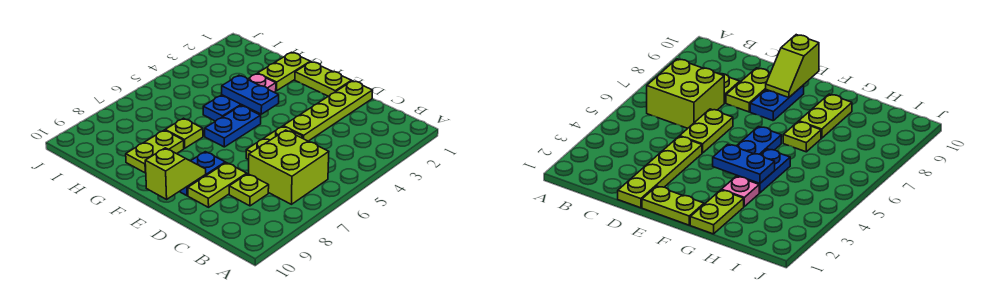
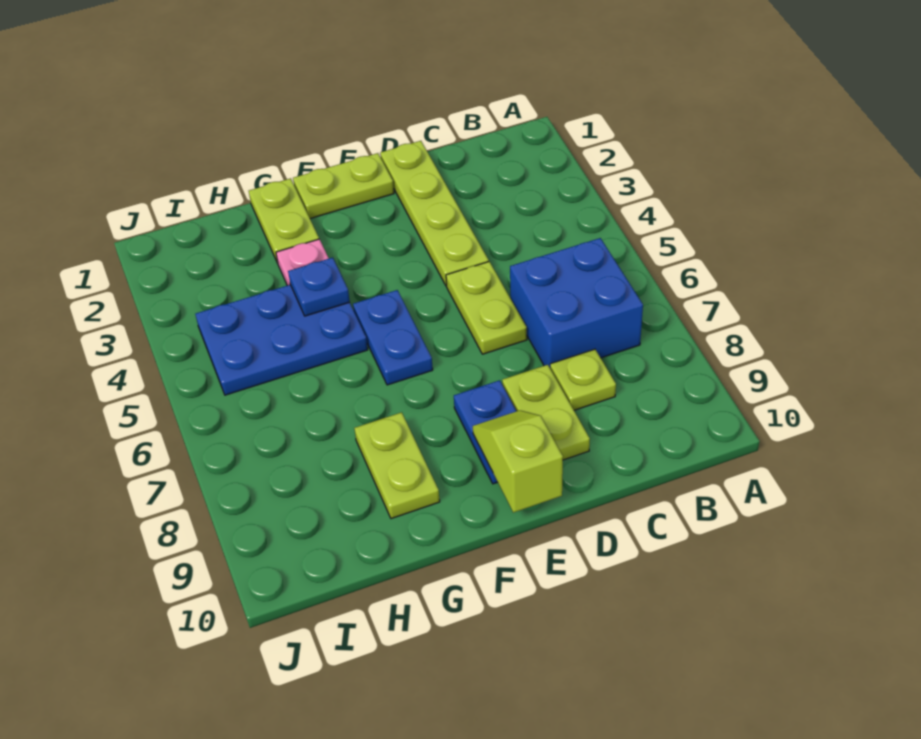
lime brick B6:C7 level 1 -> blue brick B6:C7 level 1
blue plate F4:G4 level 2 -> blue plate G4 level 2
blue plate G4:G5 level 1 -> blue plate G4:I5 level 1
lime plate G7 level 1 -> none

